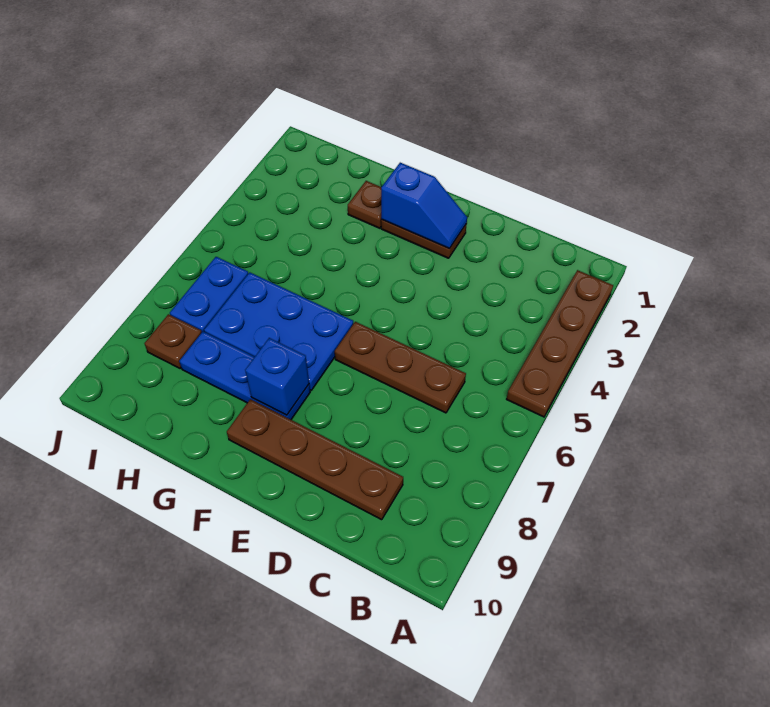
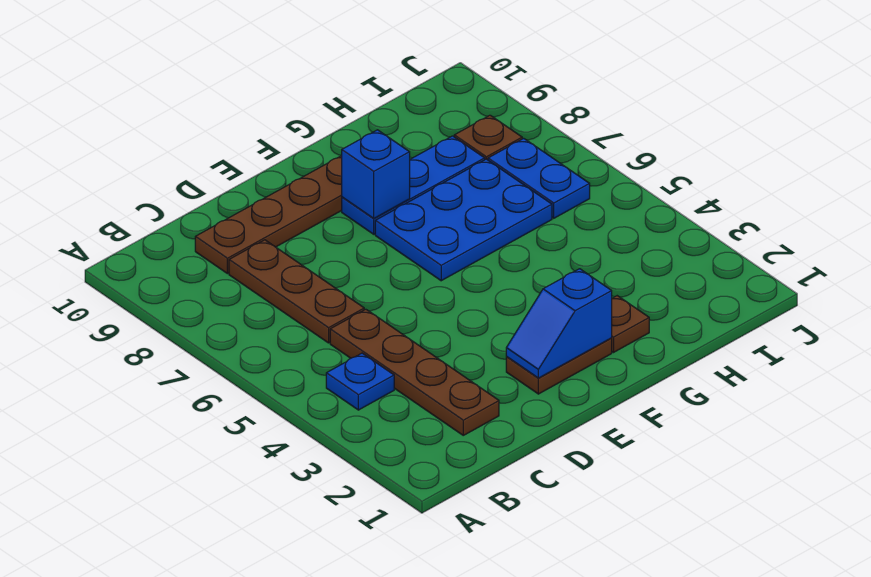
brown plate A2:A5 level 1 -> brown plate C2:C5 level 1
none -> blue plate B4 level 1
brown plate C6:E6 level 1 -> brown plate C6:C8 level 1

